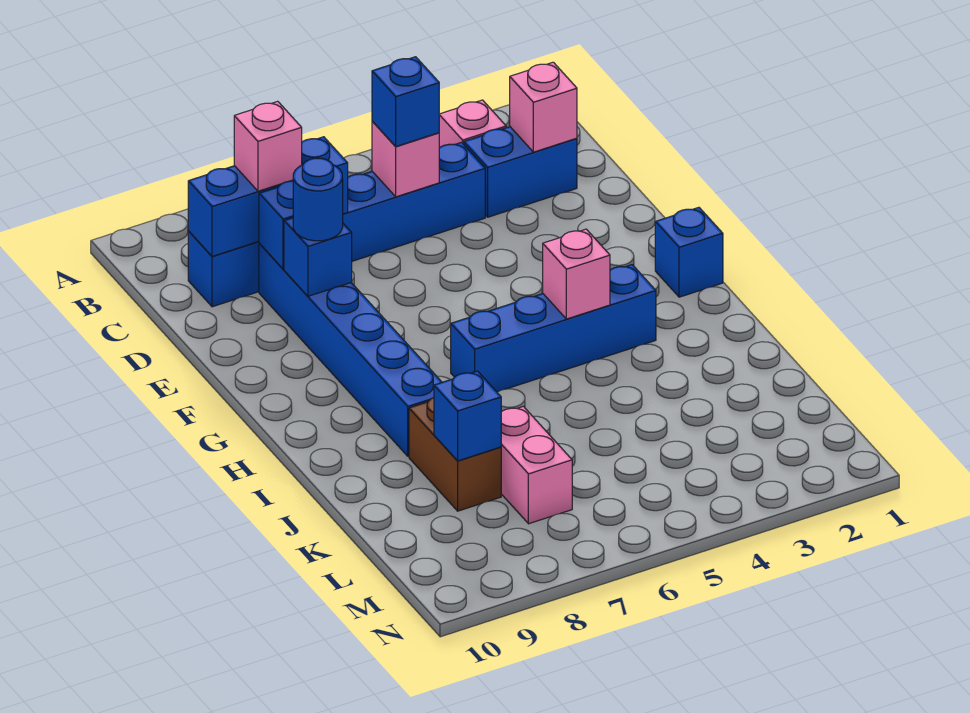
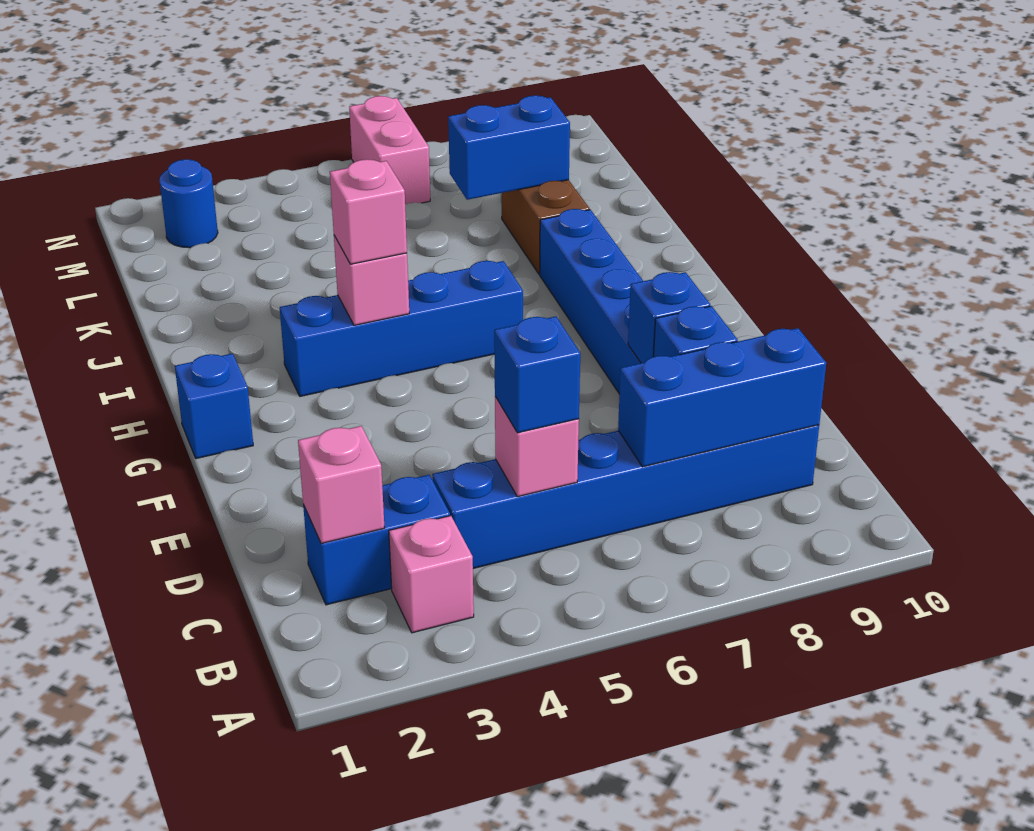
pink brick C8 level 3 -> pink brick H4 level 3
blue round brick E8 level 3 -> blue round brick M2 level 1
pink brick K7:L7 level 1 -> pink brick M6:N6 level 1
blue brick K8 level 2 -> blue brick K7:K8 level 2

